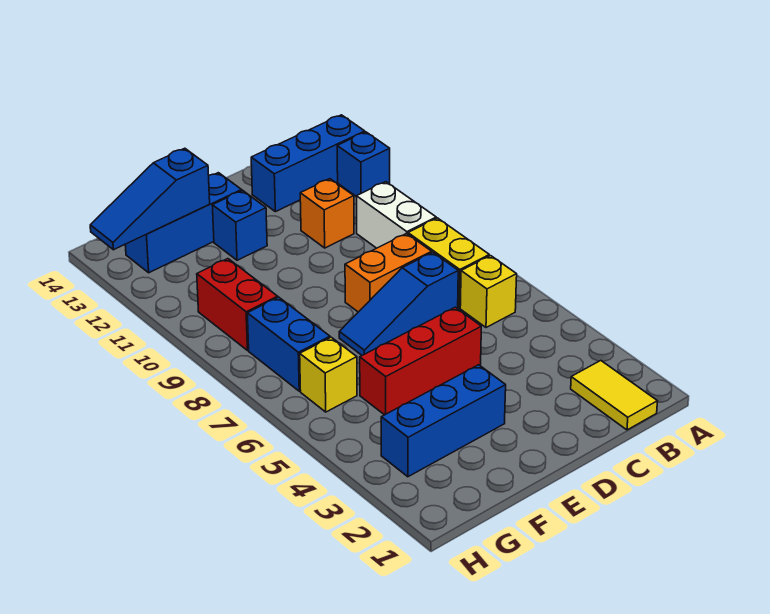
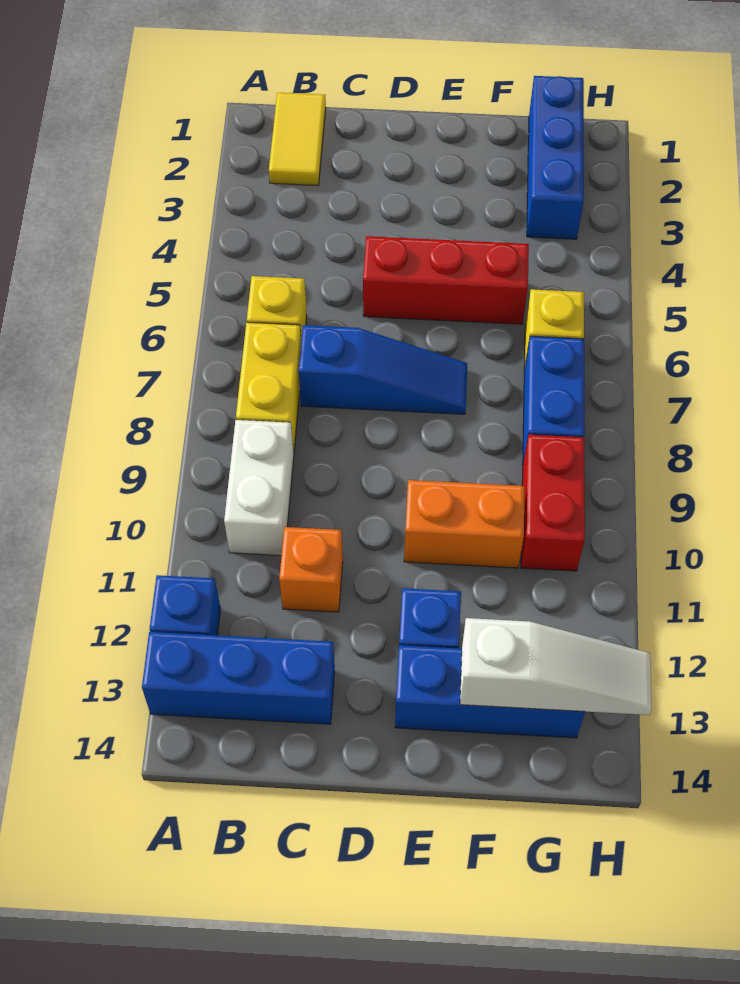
orange brick C8:D8 level 1 -> orange brick E10:F10 level 1
blue brick E3:G3 level 1 -> blue brick G1:G3 level 1
blue slope F13:H13 level 2 top F -> white slope F13:H13 level 2 top F

